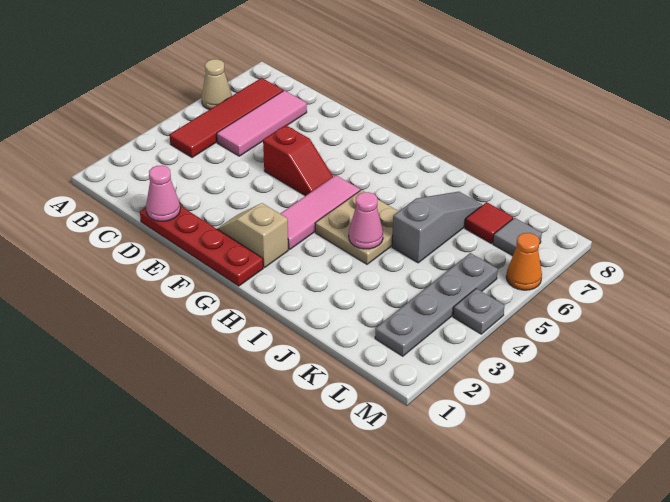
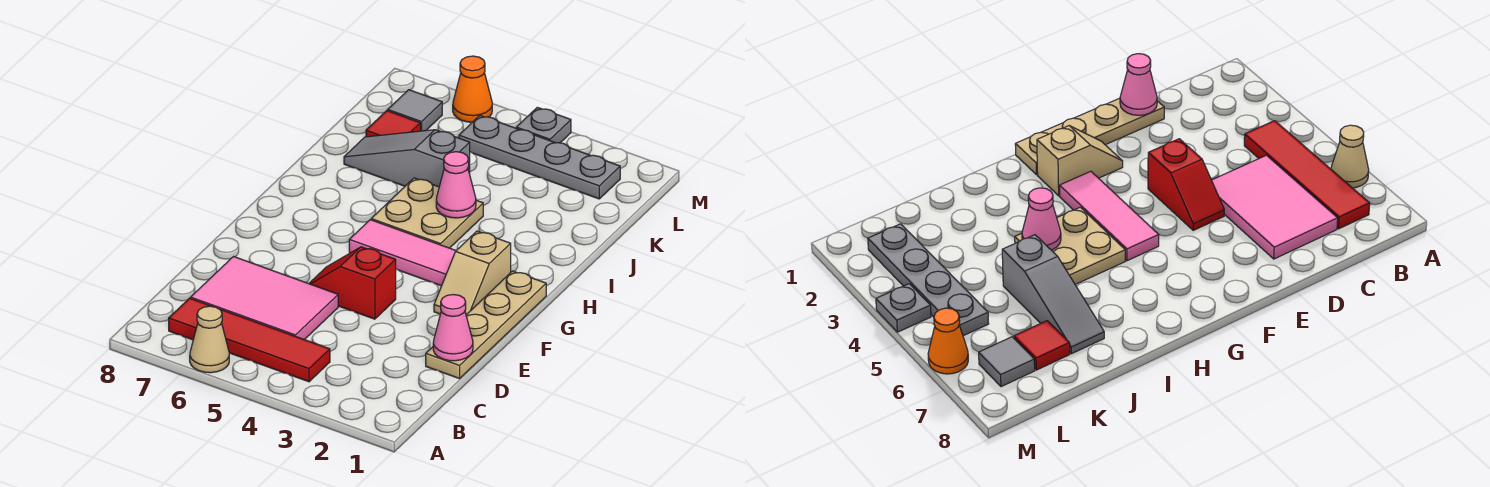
pink tile C5:C7 level 1 -> pink tile C5:D7 level 1
red plate D1:G1 level 1 -> tan plate D1:G1 level 1
red slope E5:F5 level 1 top E -> red slope E4:E5 level 1 top 4

